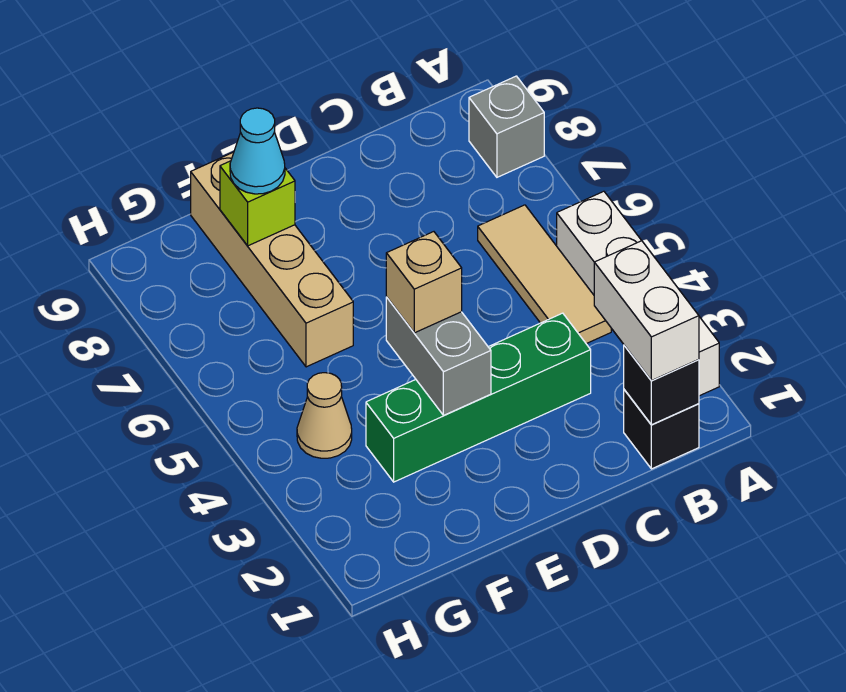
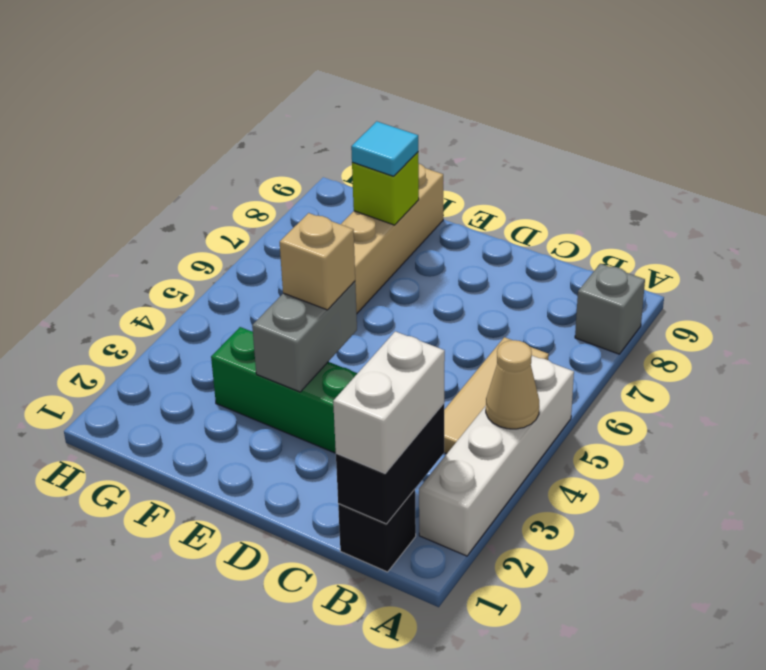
black brick B1 level 2 -> black brick B1:B2 level 2
cyan cone F8 level 3 -> cyan tile F8 level 3
tan cone G4 level 1 -> tan cone A4 level 2

